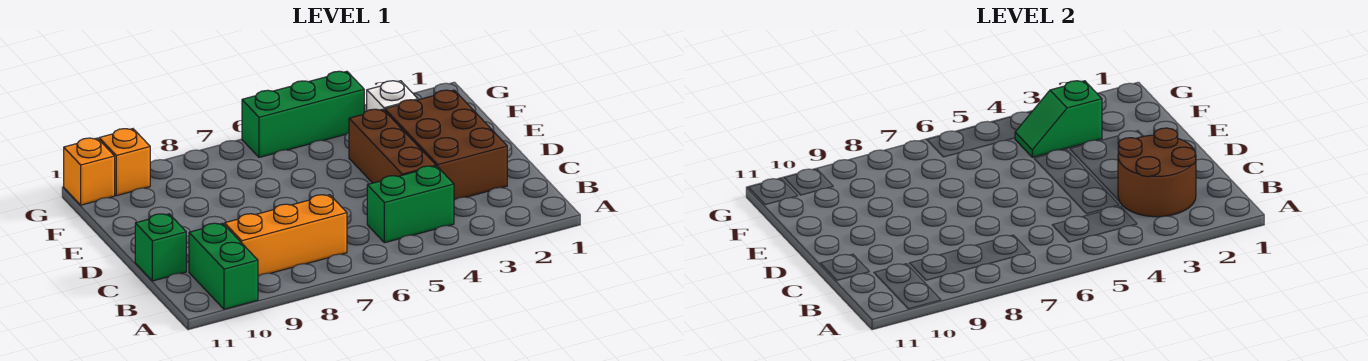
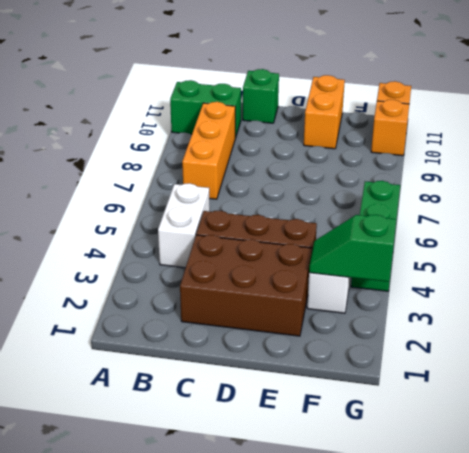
brown round brick B2:C3 level 2 -> none
green brick B4:B5 level 1 -> white brick B4:B5 level 1
none -> orange brick E10:E11 level 1
green slope F3:F4 level 2 top 3 -> green slope F3:G3 level 2 top G

